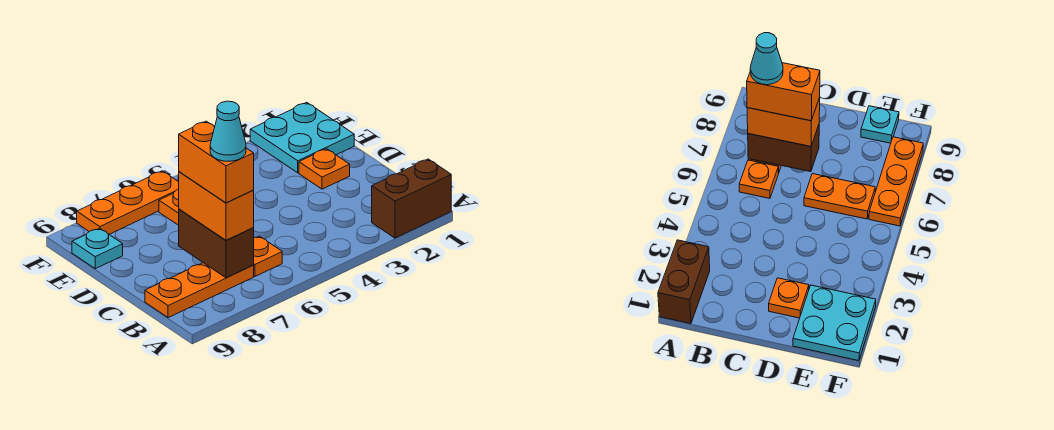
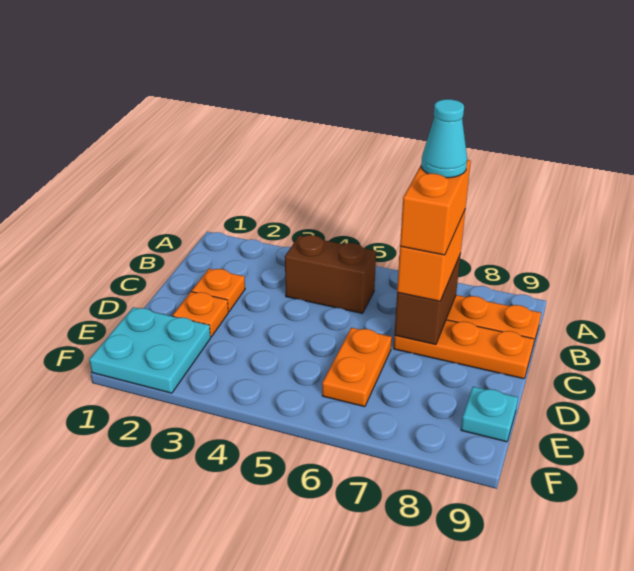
brown brick A1:A2 level 1 -> brown brick B4:B5 level 1
orange plate B6 level 1 -> orange plate C2 level 1
orange plate F6:F8 level 1 -> orange plate C7:C9 level 1

